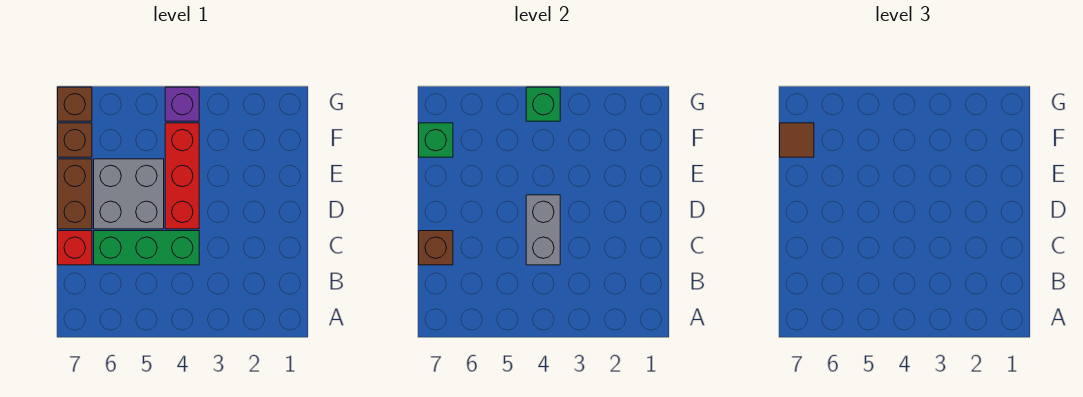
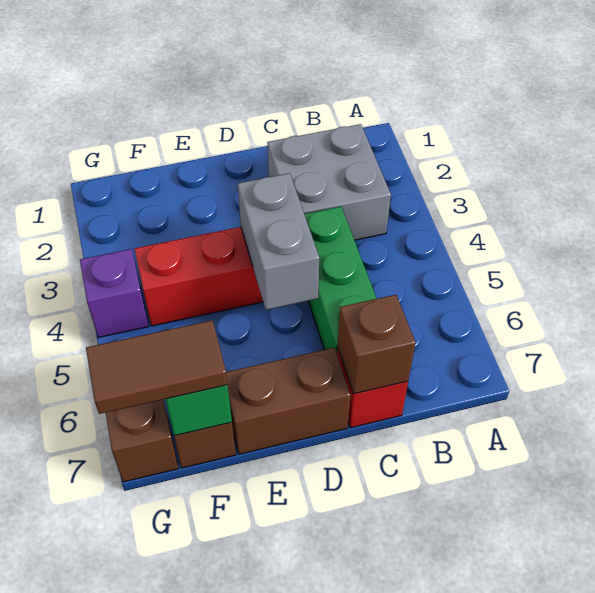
grey brick C4:D4 level 2 -> grey brick D4:D5 level 2
grey brick D5:E6 level 1 -> grey brick B2:C3 level 1
brown tile F7 level 3 -> brown tile F7:G7 level 3
green brick G4 level 2 -> none

